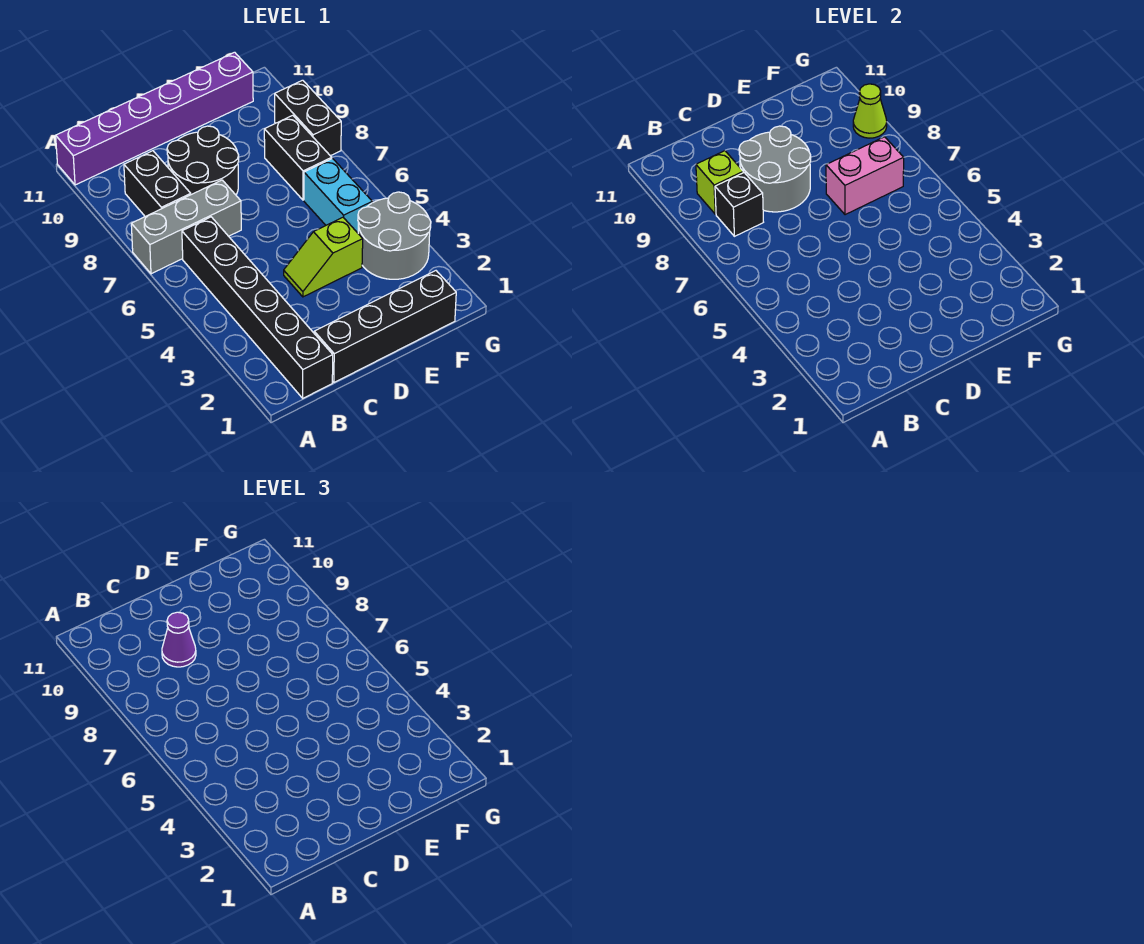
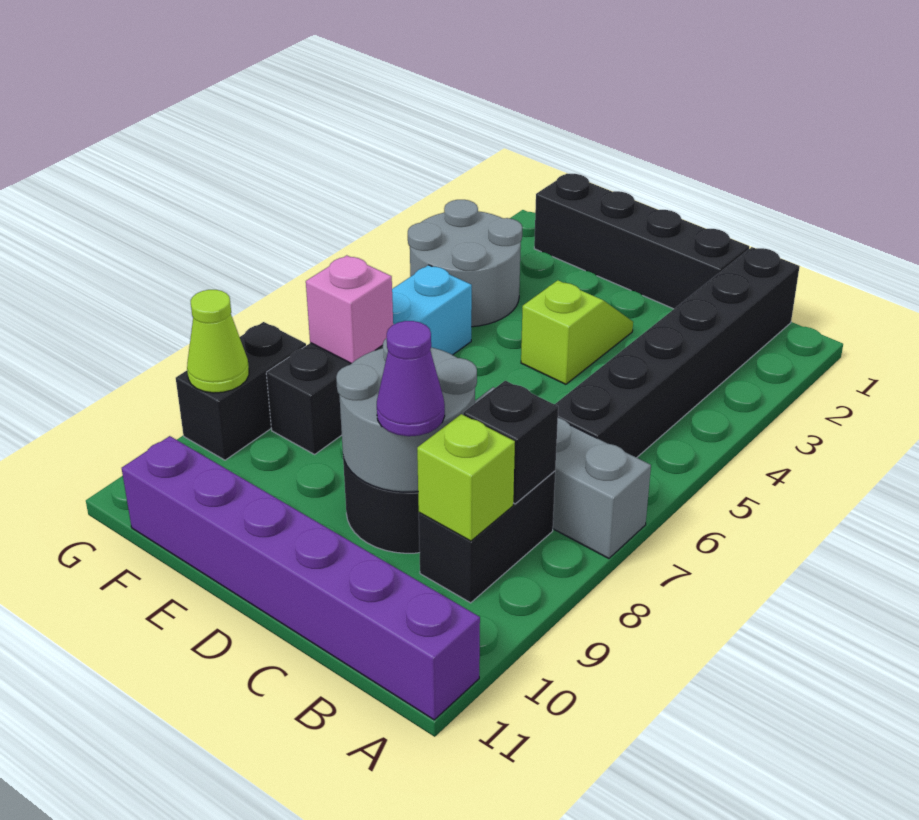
lime slope D4:E4 level 1 top E -> lime slope D3:D4 level 1 top 4
pink brick E7:F7 level 2 -> pink brick F7 level 2

